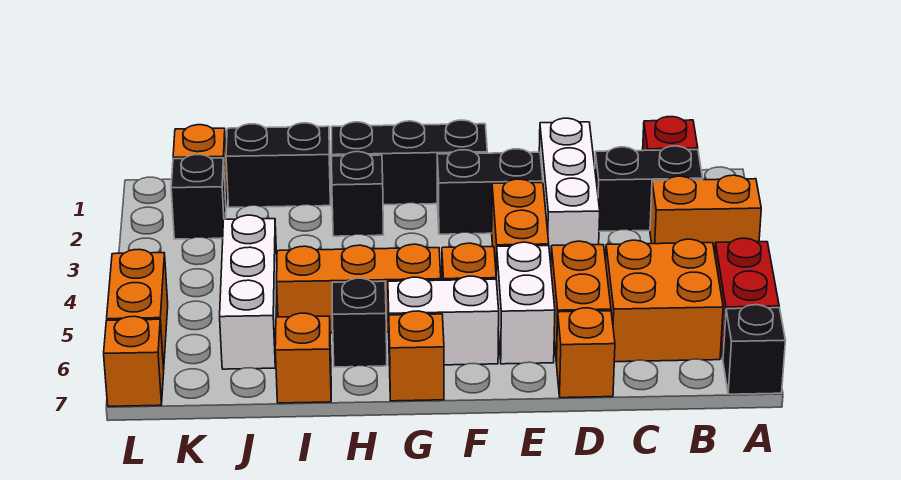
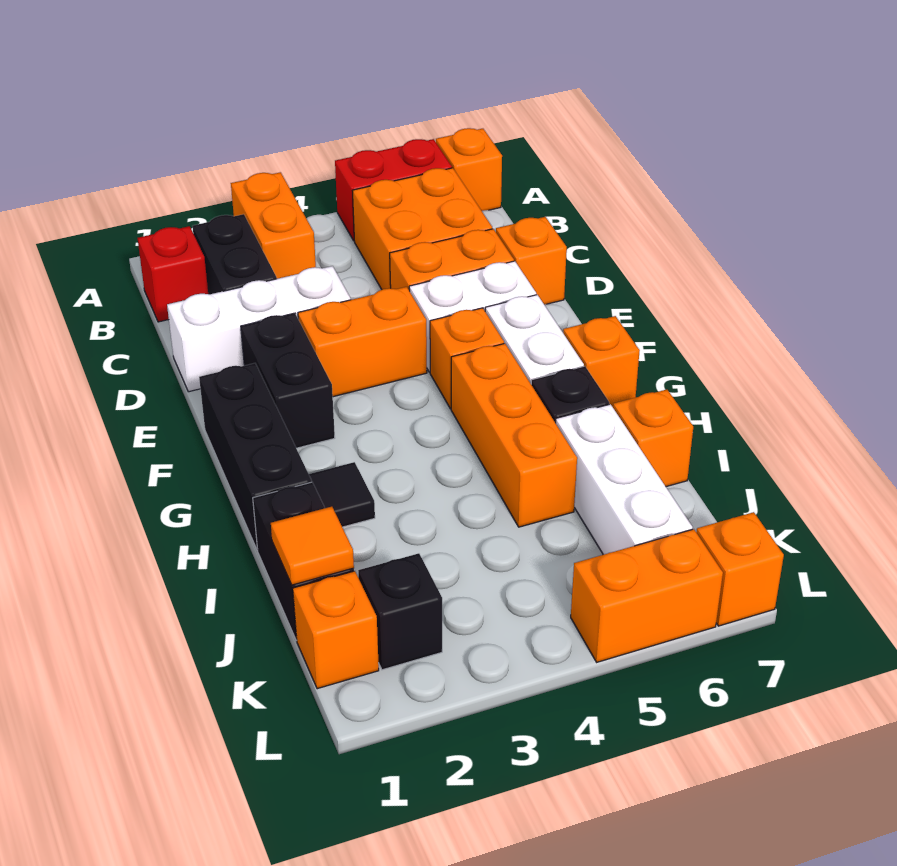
black brick A7 level 1 -> orange brick A7 level 1
black brick H2 level 1 -> black tile H2 level 1
none -> orange tile J1 level 2
white brick J4:J6 level 1 -> white brick I6:K6 level 1

